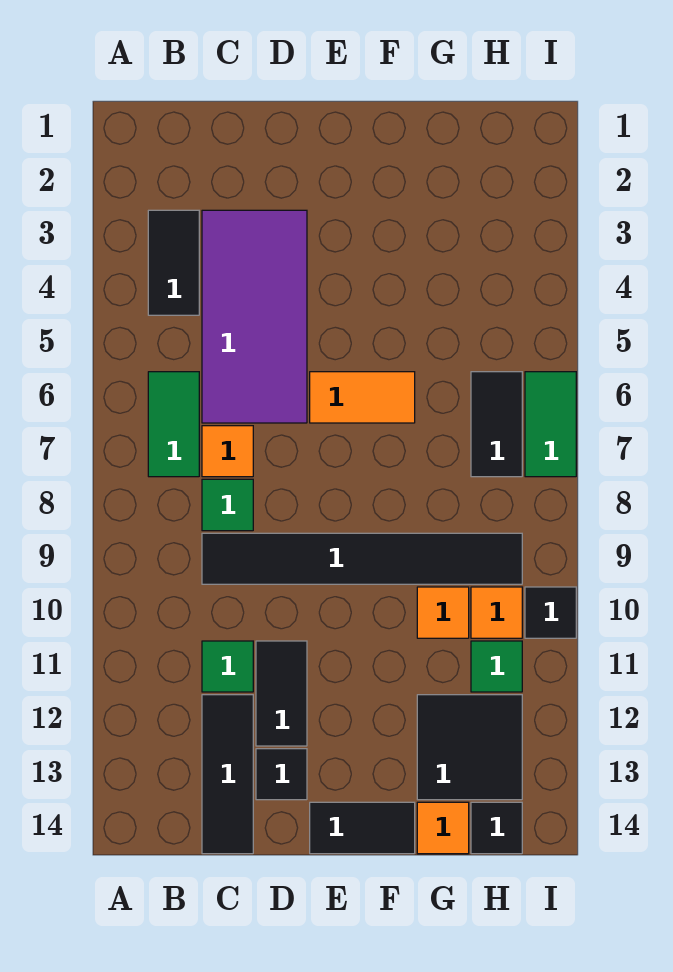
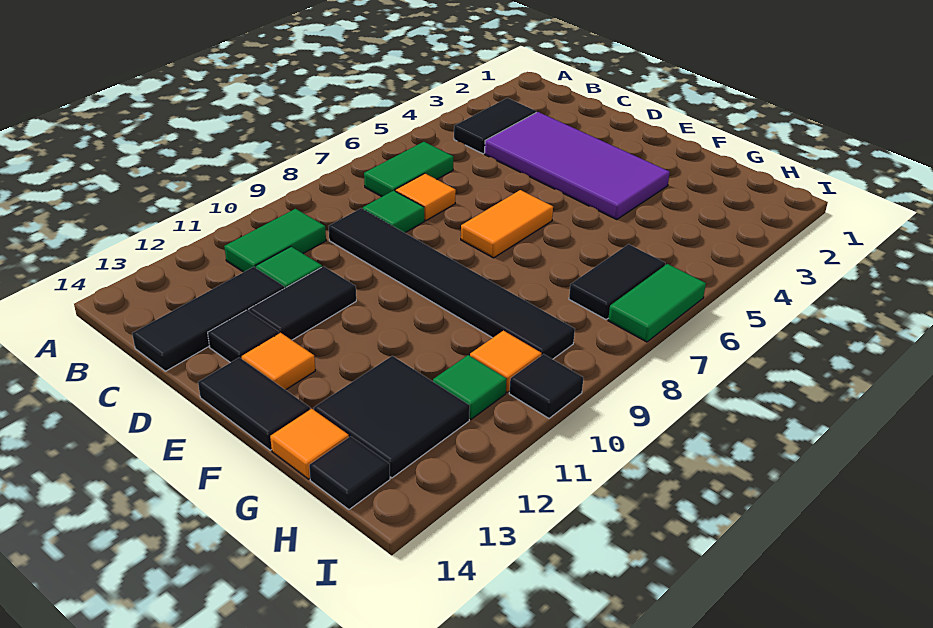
none -> green tile B10:B11 level 1
purple tile C3:D6 level 1 -> purple tile C3:F4 level 1
orange tile E6:F6 level 1 -> orange tile E6:E7 level 1
orange tile G10 level 1 -> orange tile E13 level 1

